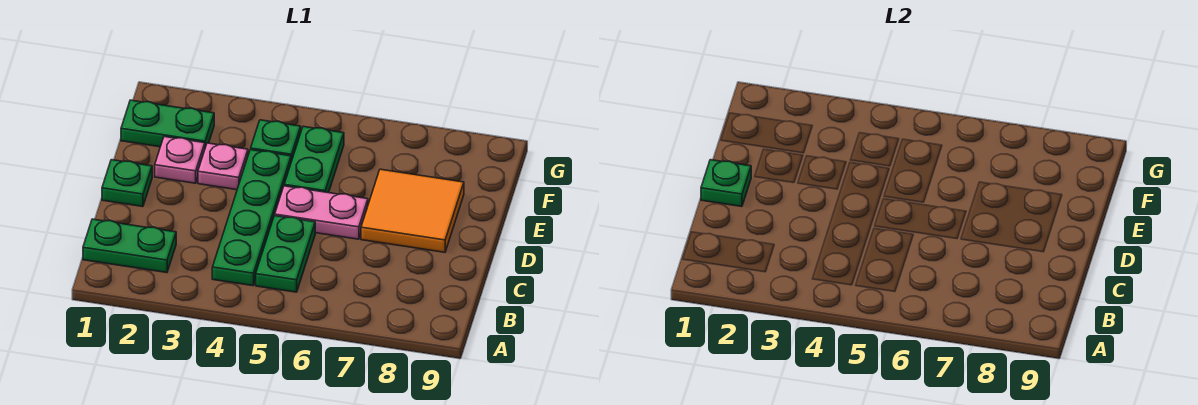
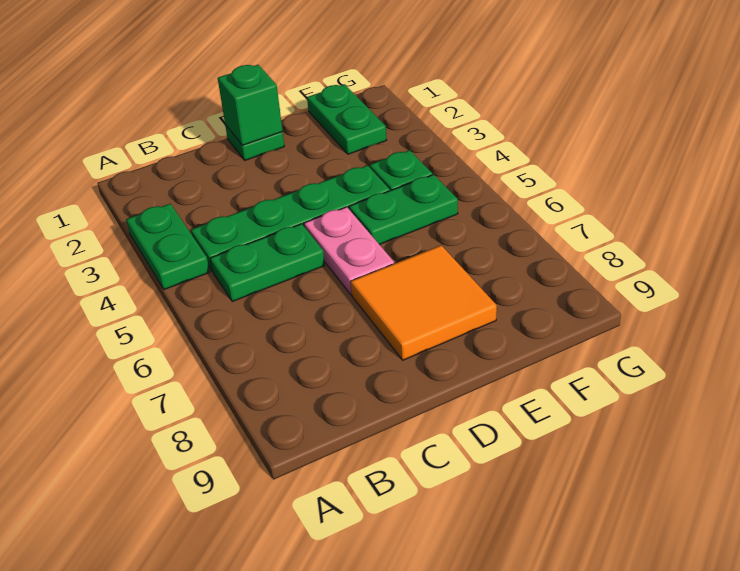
green plate B1:B2 level 1 -> green plate A3:A4 level 1
green plate D1 level 2 -> green brick D1 level 2
pink plate E2 level 1 -> none
pink plate E3 level 1 -> none

